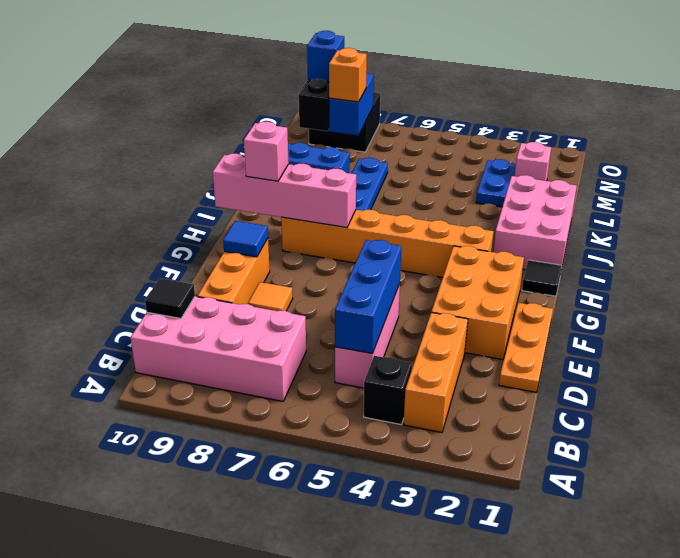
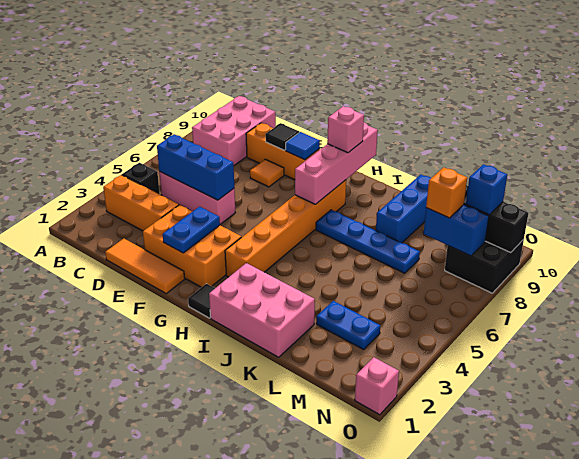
pink brick B7:C10 level 1 -> pink brick B8:C10 level 1
black tile C10 level 2 -> black tile E9 level 2
orange plate D1:F1 level 1 -> orange tile D1:F1 level 1
none -> blue plate F2:F3 level 2
pink brick M2 level 1 -> pink brick O1 level 1

